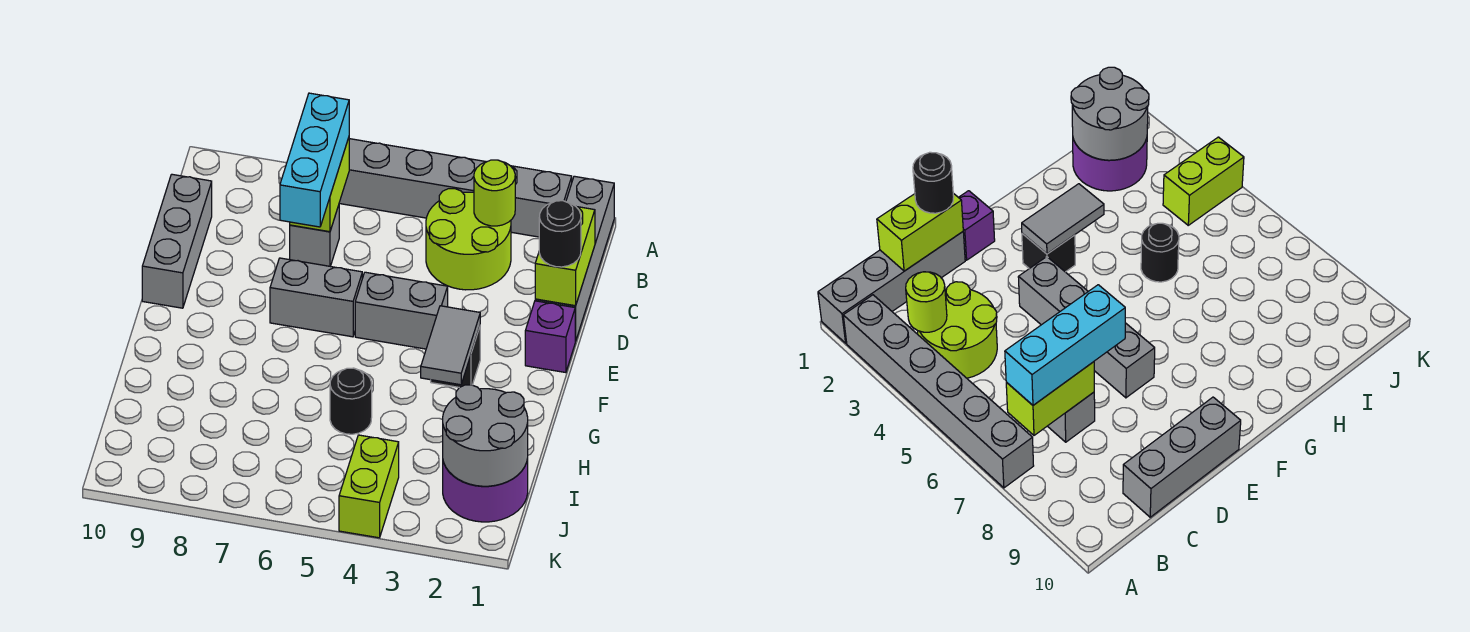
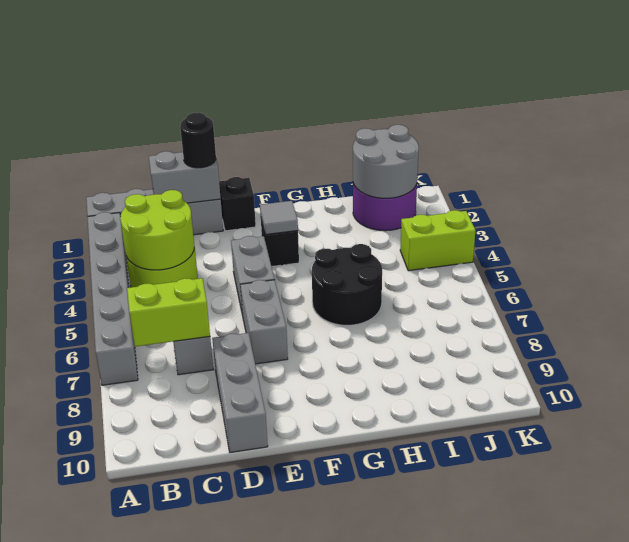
lime round brick B3 level 2 -> lime round brick B3:C4 level 2
cyan brick B7:D7 level 3 -> none
lime brick C1:D1 level 2 -> grey brick C1:D1 level 2
grey brick C10:E10 level 1 -> grey brick D8:D10 level 1
purple brick E1 level 1 -> black brick E1 level 1
grey tile F3:G3 level 2 -> grey tile F3 level 2
black round brick H5 level 1 -> black round brick G5:H6 level 1

